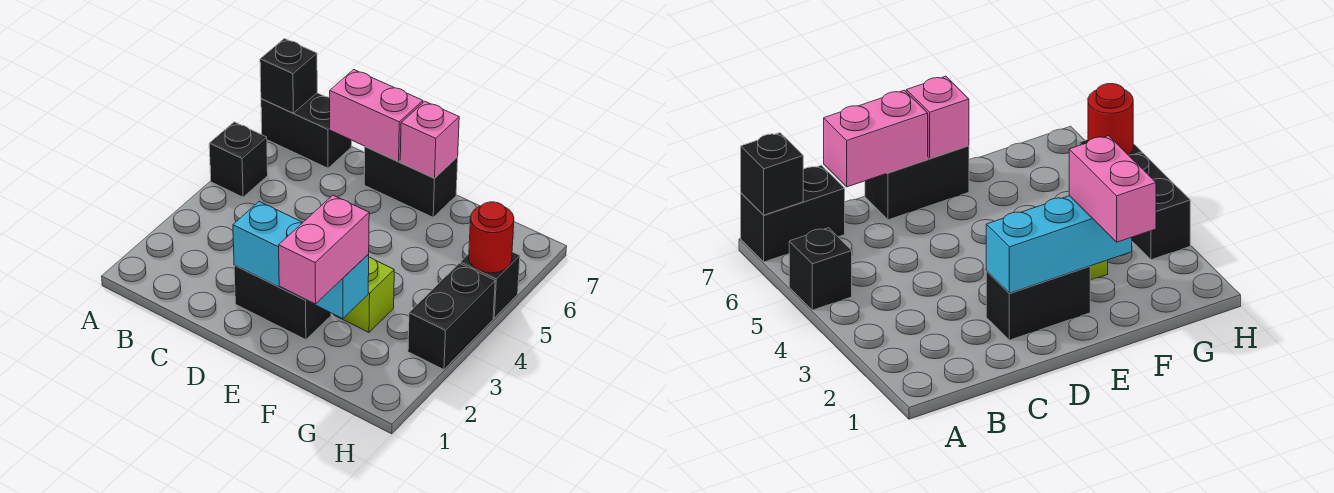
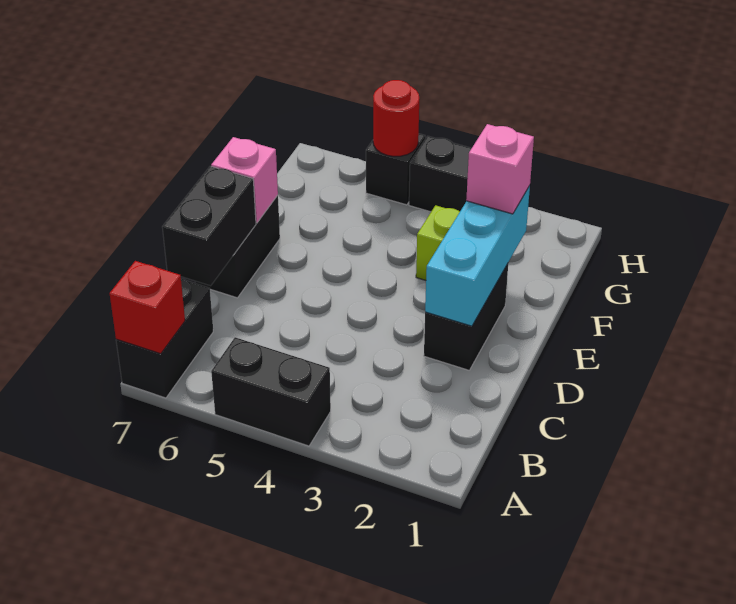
black brick A5 level 1 -> black brick A4:A5 level 1
black brick A7 level 2 -> red brick A7 level 2
pink brick C7:D7 level 2 -> black brick C7:D7 level 2
pink brick F1:F2 level 3 -> pink brick F2 level 3

